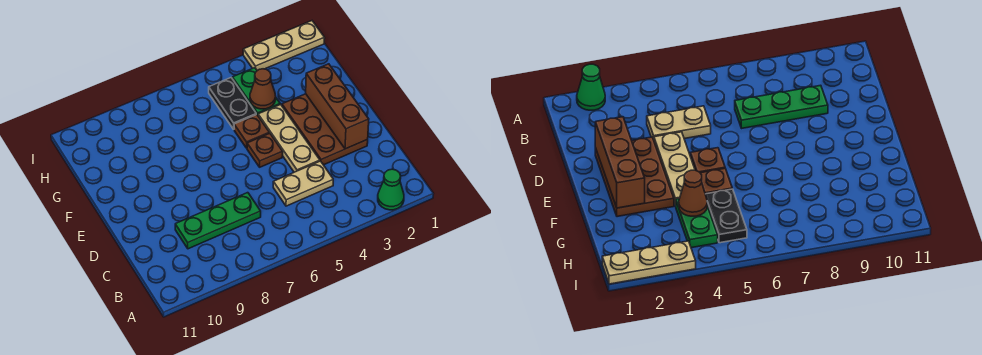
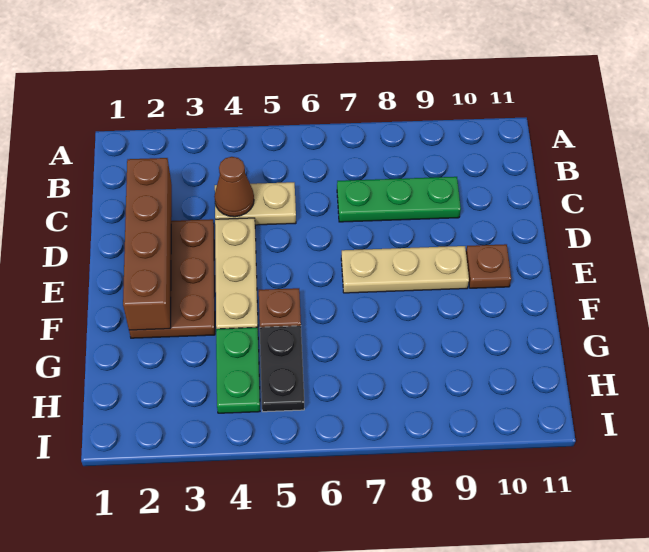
green cone A2 level 1 -> none
brown brick D2:F2 level 2 -> brown brick C2:F2 level 2
brown plate E5 level 1 -> brown plate E10 level 1
brown cone G4 level 2 -> brown cone C4 level 2
tan plate I1:I3 level 1 -> tan plate E7:E9 level 1

